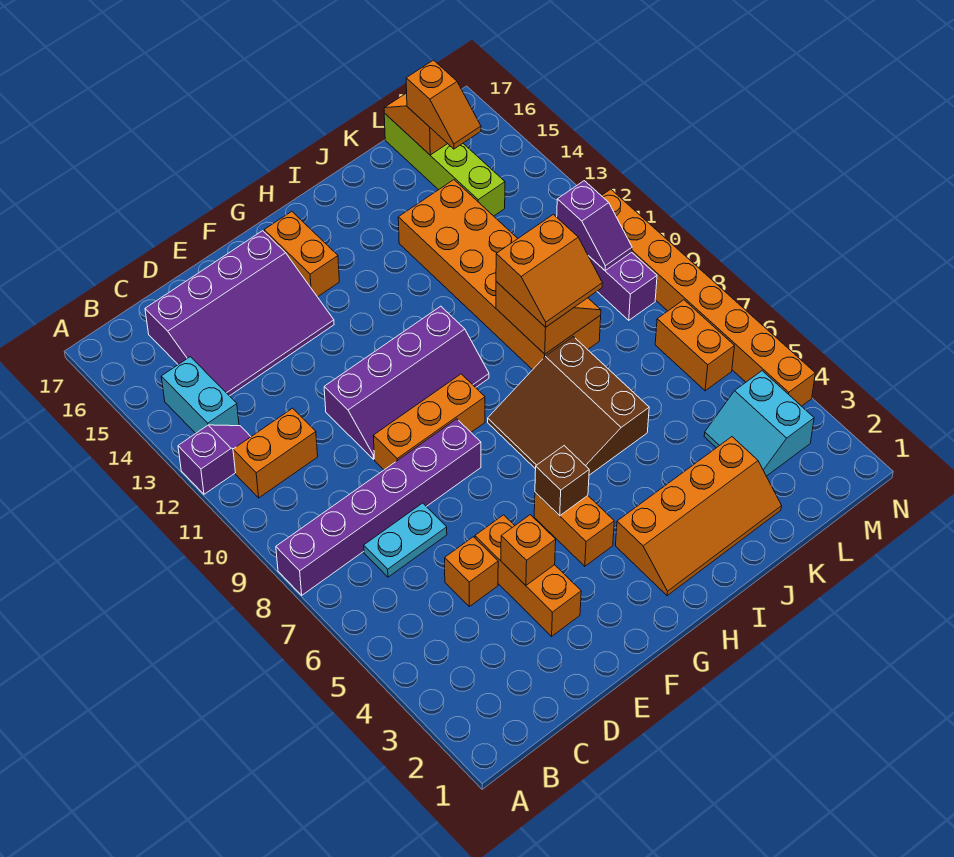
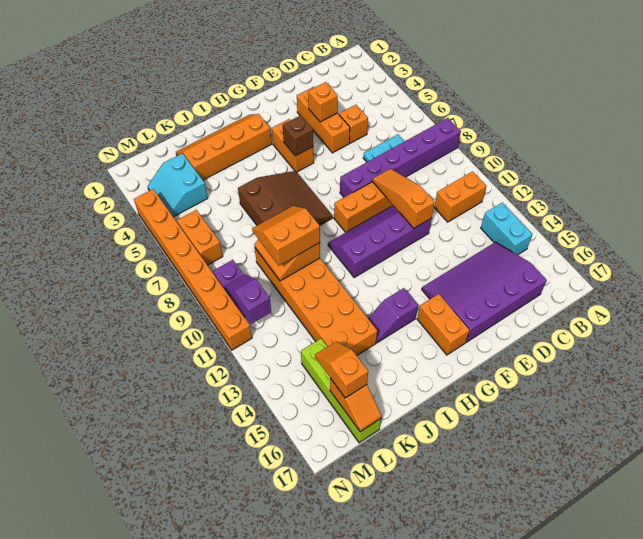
purple slope A12:B12 level 1 top A -> purple slope H14:I14 level 1 top H
none -> orange slope E9:E11 level 2 top 11
cyan slope L3:M4 level 1 top M -> cyan slope L3:M4 level 1 top L

